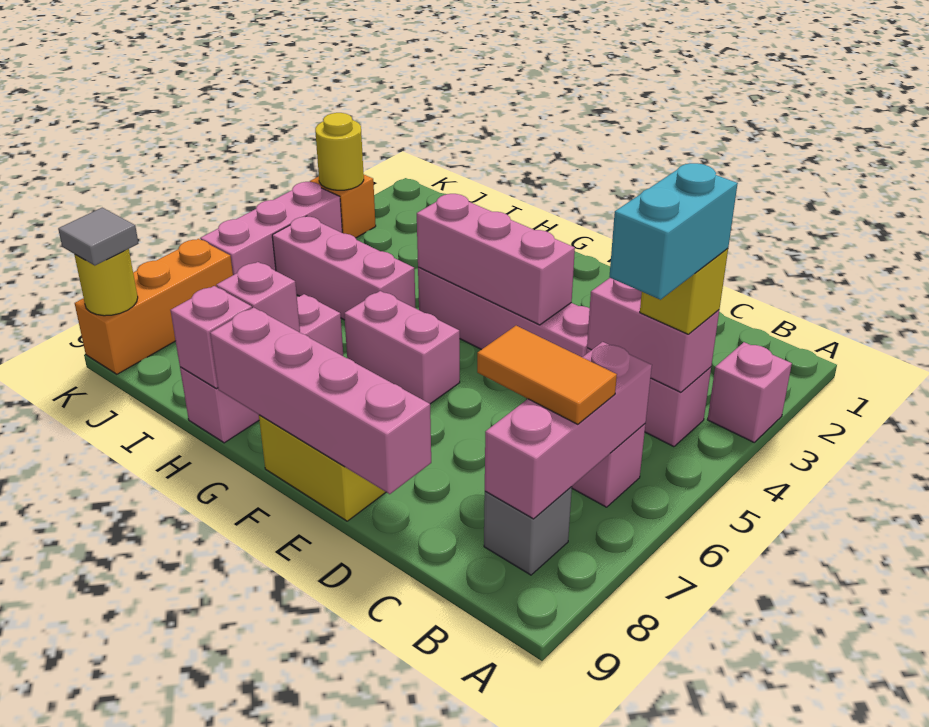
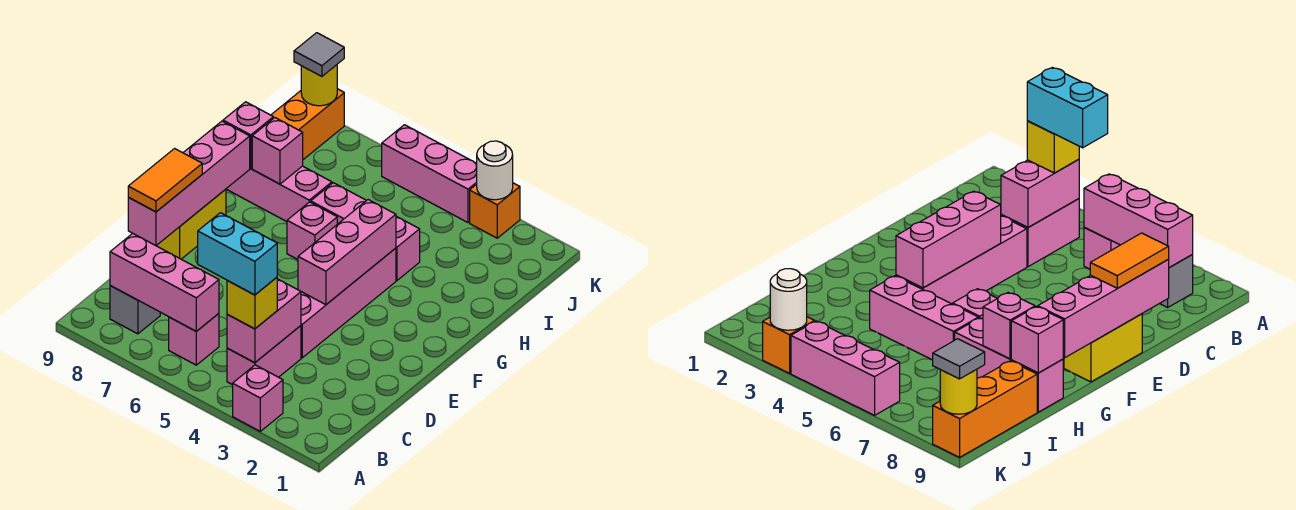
orange tile B7:C7 level 3 -> orange tile D9:E9 level 3
pink brick F6:G6 level 1 -> pink brick G6 level 1
pink brick H5:J5 level 1 -> pink brick H4:H6 level 1
yellow round brick K3 level 2 -> white round brick K3 level 2
orange brick K7:K9 level 1 -> orange brick I9:K9 level 1

